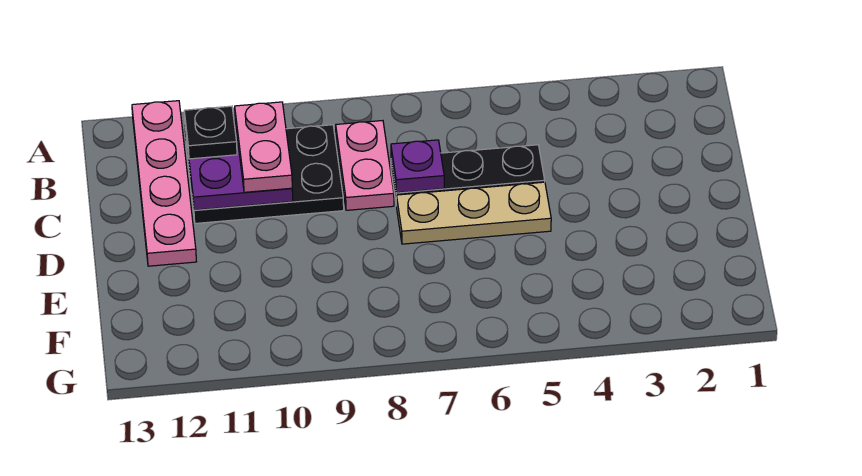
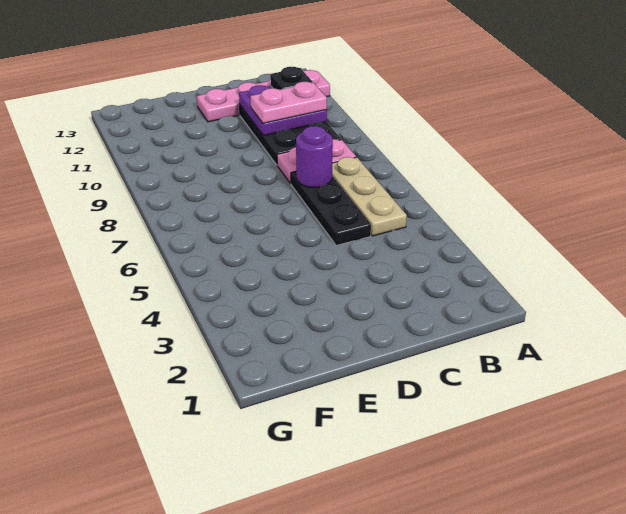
purple plate C7 level 2 -> purple round brick C7 level 2
tan plate D5:D7 level 1 -> tan plate B5:B7 level 1

